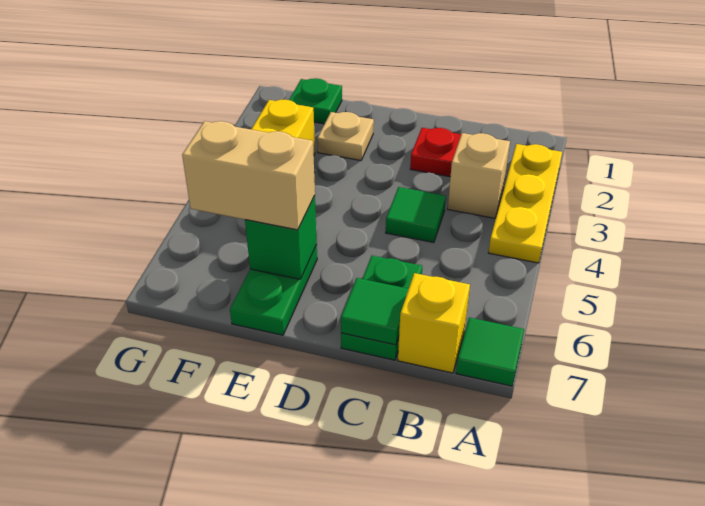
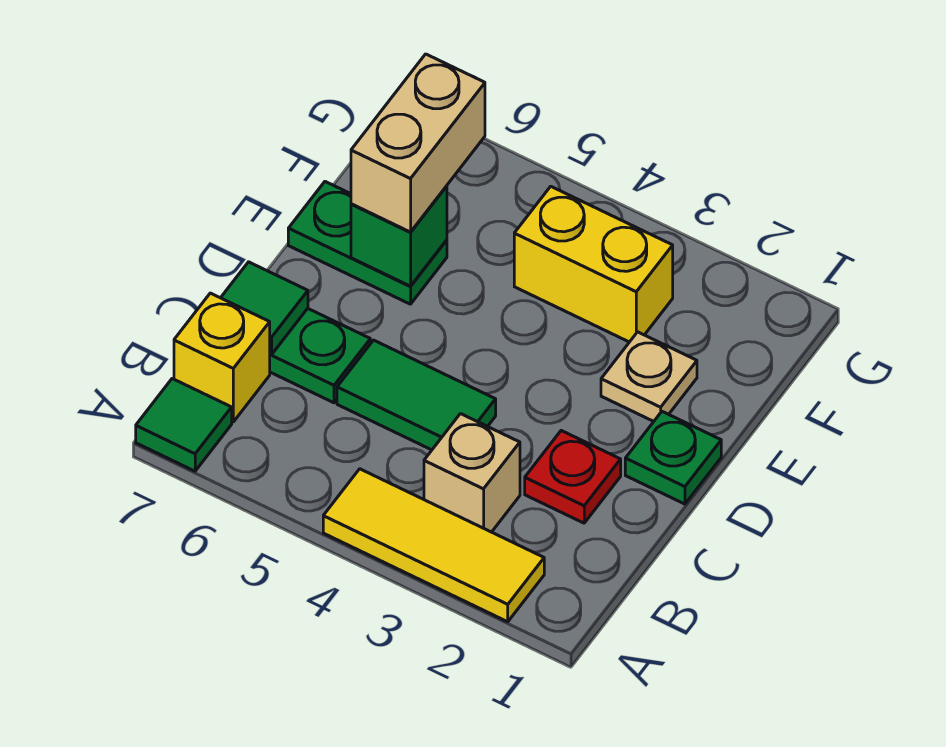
yellow plate A2:A4 level 1 -> yellow tile A2:A4 level 1
green tile C4 level 1 -> green tile C4:C5 level 1
green plate F1 level 1 -> green plate D1 level 1

